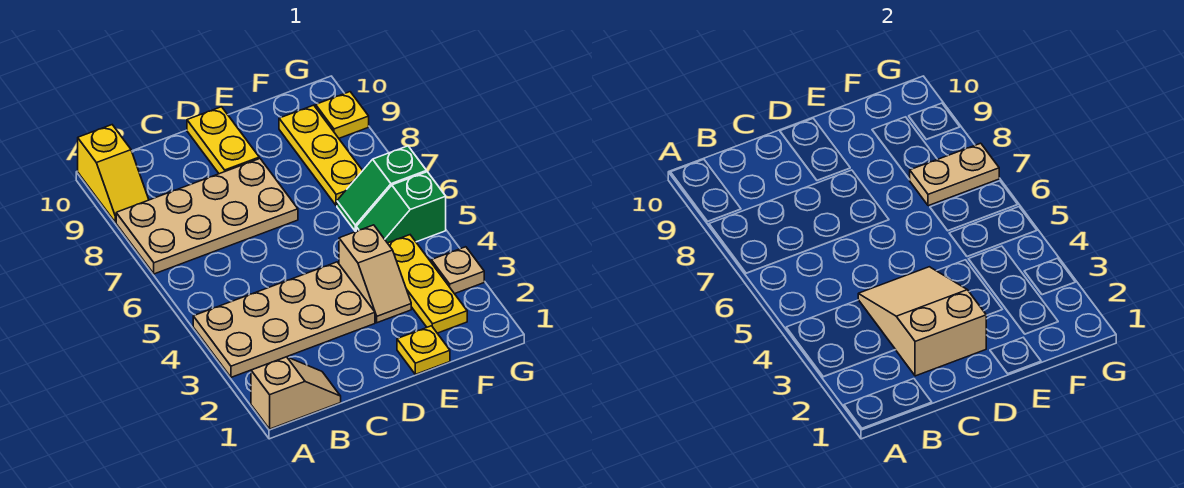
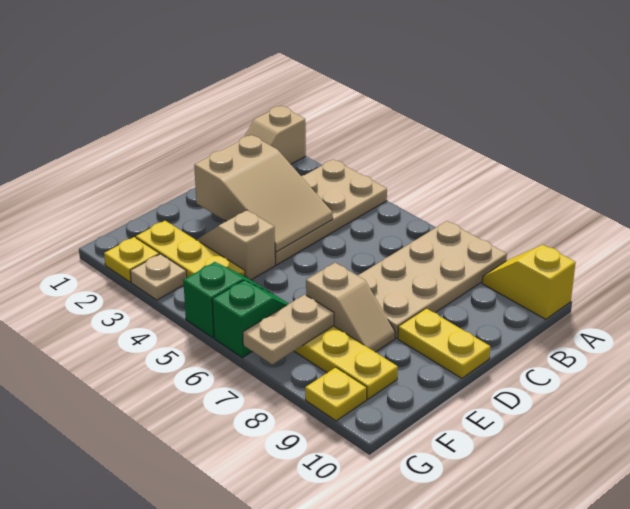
yellow plate E1 level 1 -> yellow plate G2 level 1
none -> tan slope E7:E8 level 1 top 7

